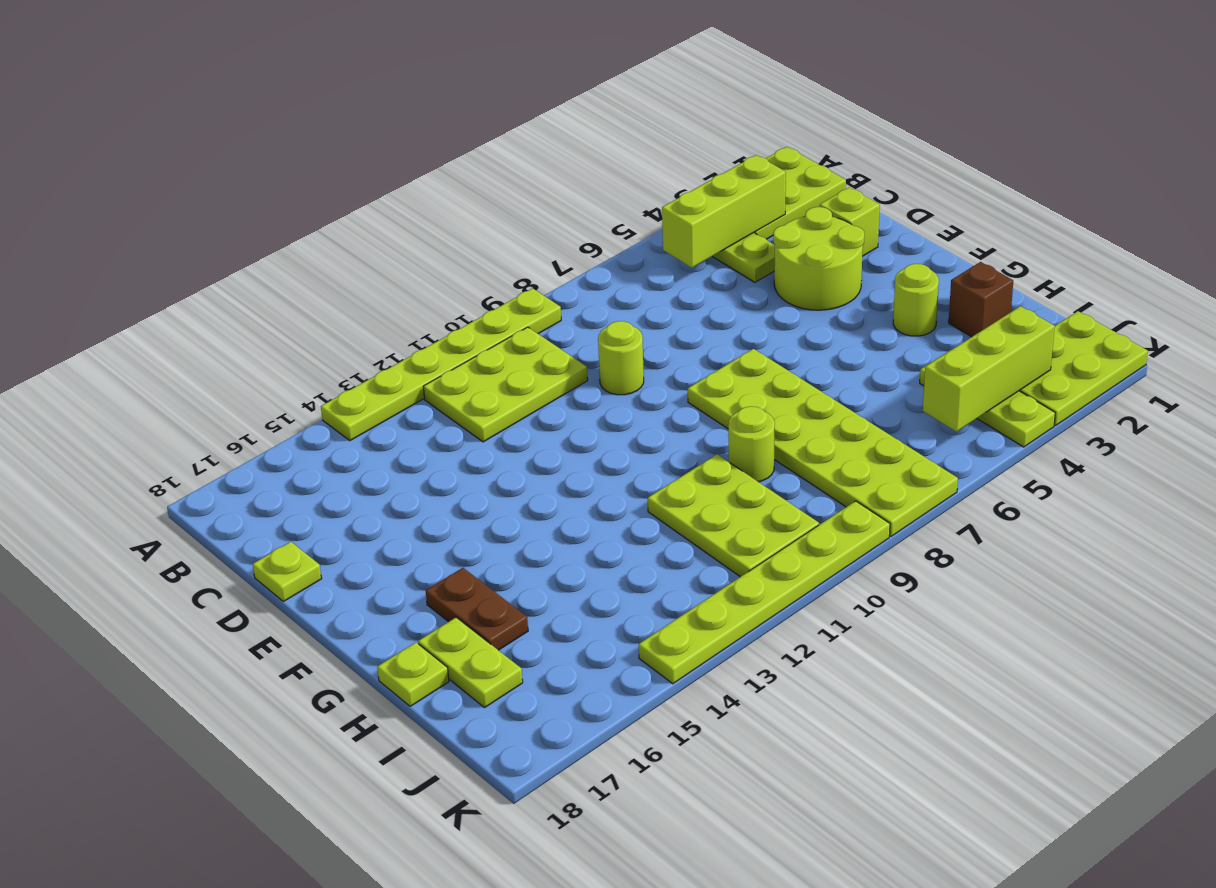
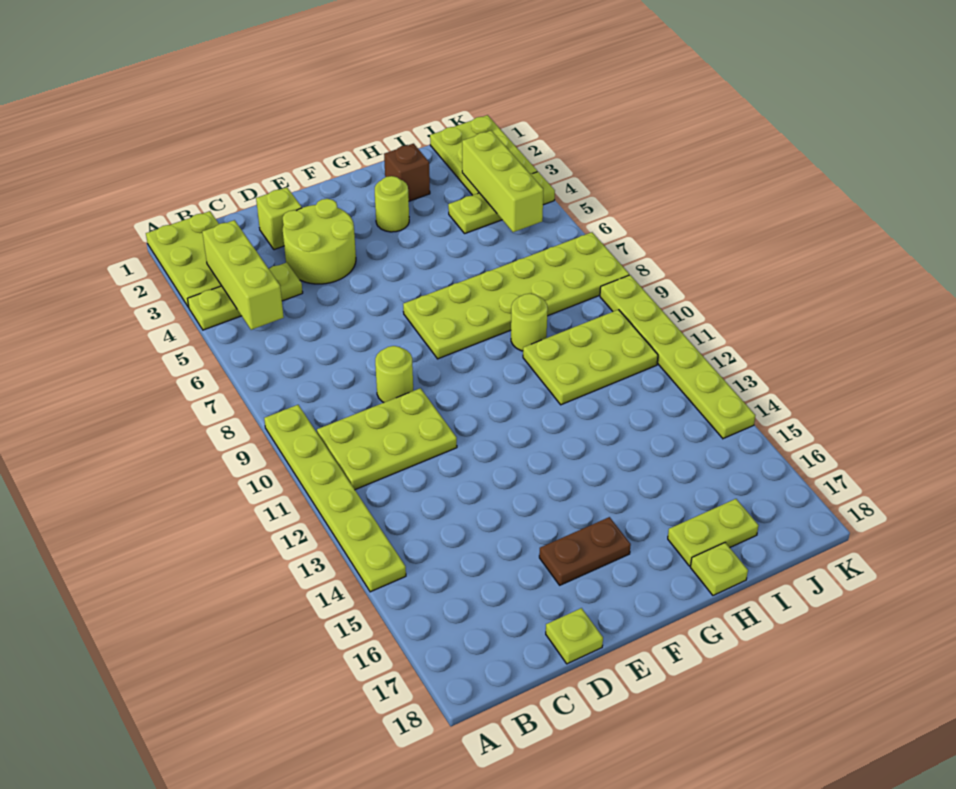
lime plate B10:C12 level 1 -> lime plate B10:D11 level 1
brown plate G16:H16 level 1 -> brown plate E16:F16 level 1

